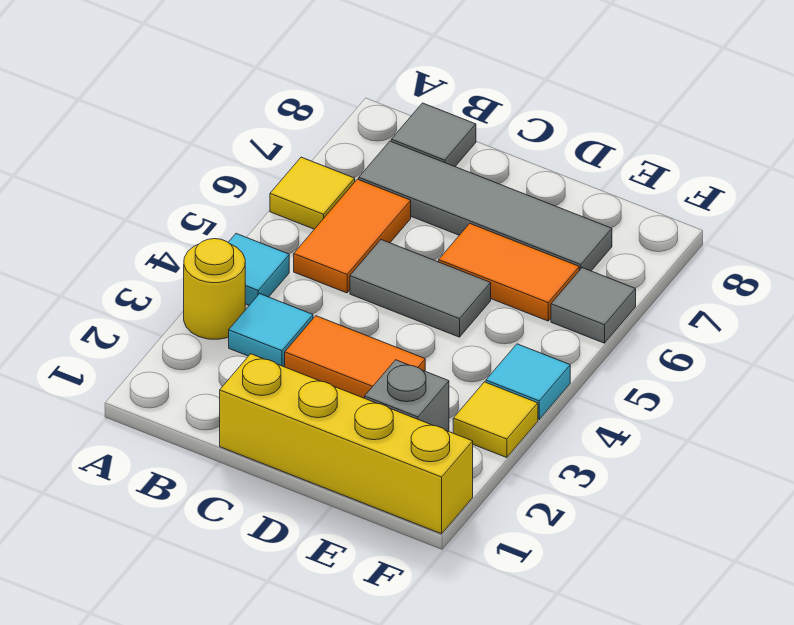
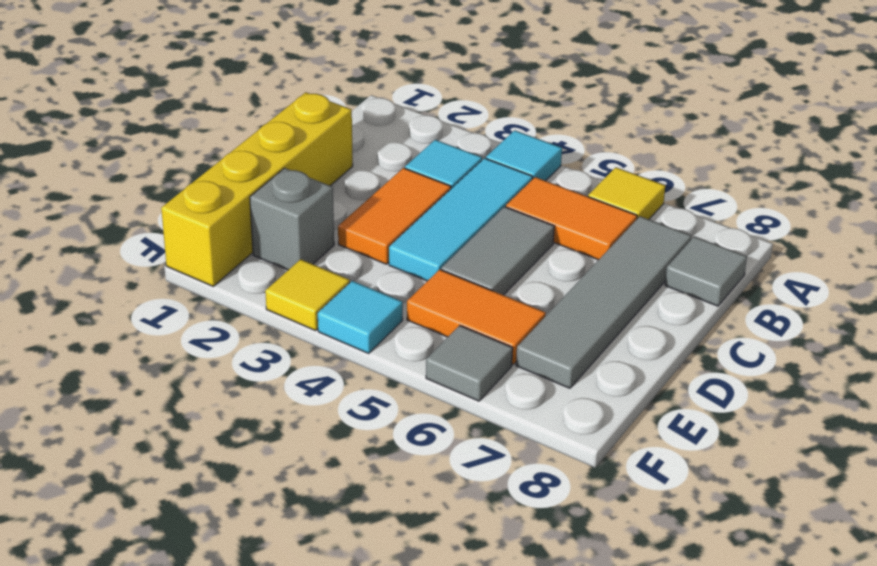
yellow round brick A3 level 1 -> none
none -> cyan tile B4:D4 level 1
orange tile D6:E6 level 1 -> orange tile E5:E6 level 1

